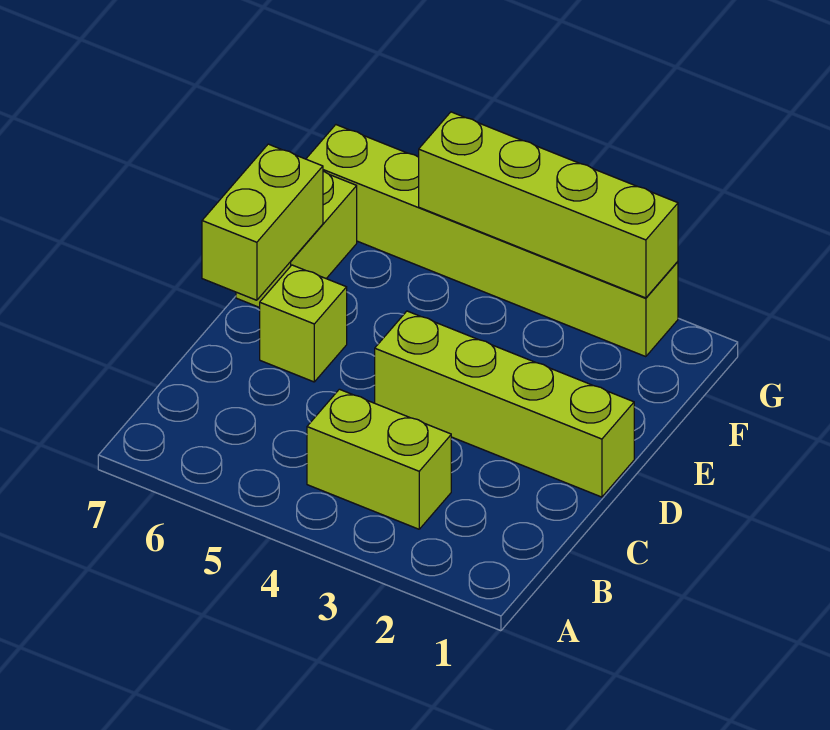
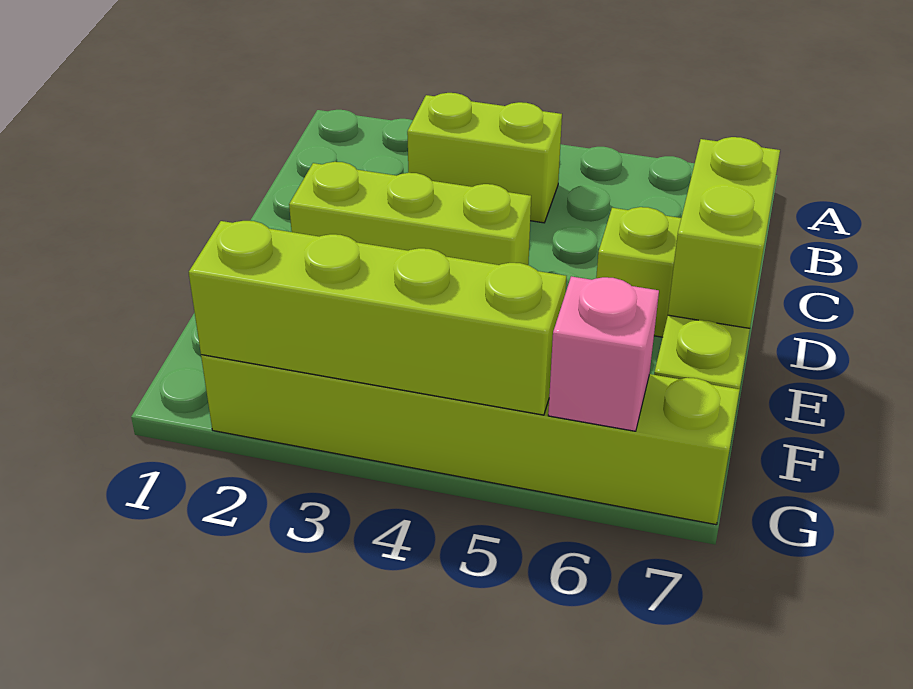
lime brick D1:D4 level 1 -> lime brick D2:D4 level 1
none -> pink brick G6 level 2

